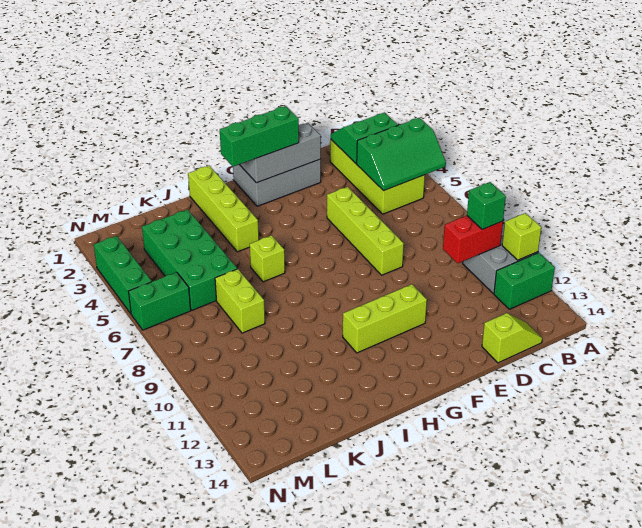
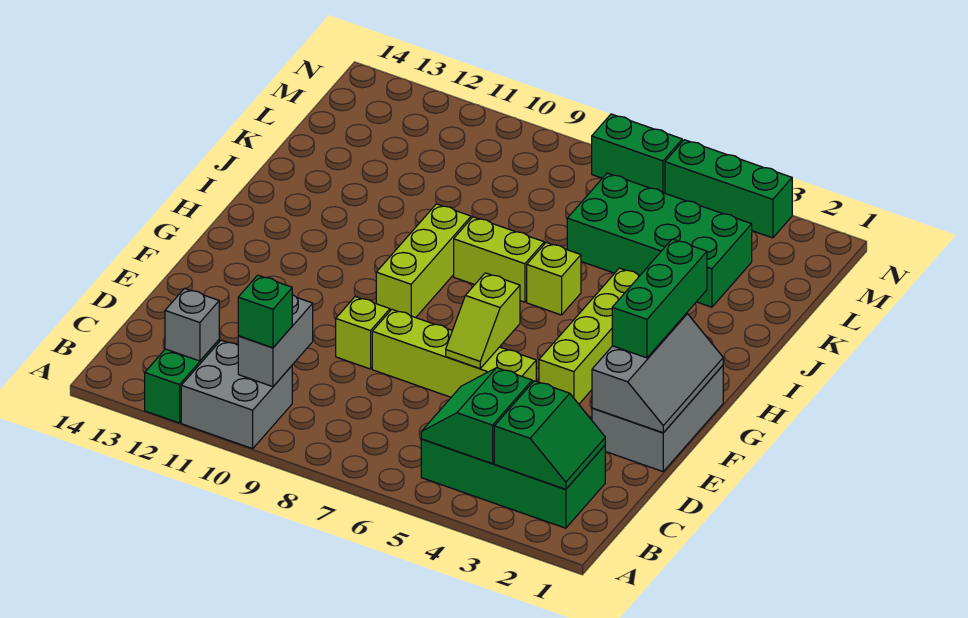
green slope A4:C5 level 2 top 4 -> green slope B4:C5 level 2 top 4
lime brick A11 level 2 -> lime brick E9 level 1
lime brick B2:C5 level 1 -> green brick B2:C5 level 1
red brick B10:C10 level 2 -> grey brick B10:C10 level 2
none -> grey brick B12 level 2
lime slope C14:D14 level 1 top D -> lime slope E6:F6 level 2 top F
lime brick F11:H11 level 1 -> lime brick G9:I9 level 1
lime brick I1:I4 level 1 -> lime brick F4:I4 level 1
lime brick K7:K8 level 1 -> lime brick I7:I8 level 1
green brick M6:N6 level 1 -> green brick N6:N7 level 1

